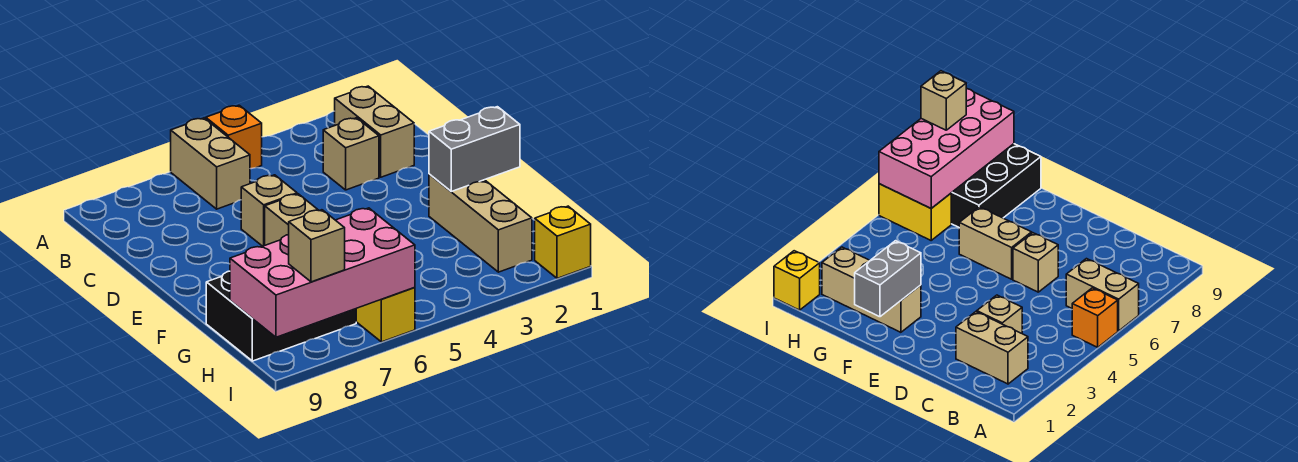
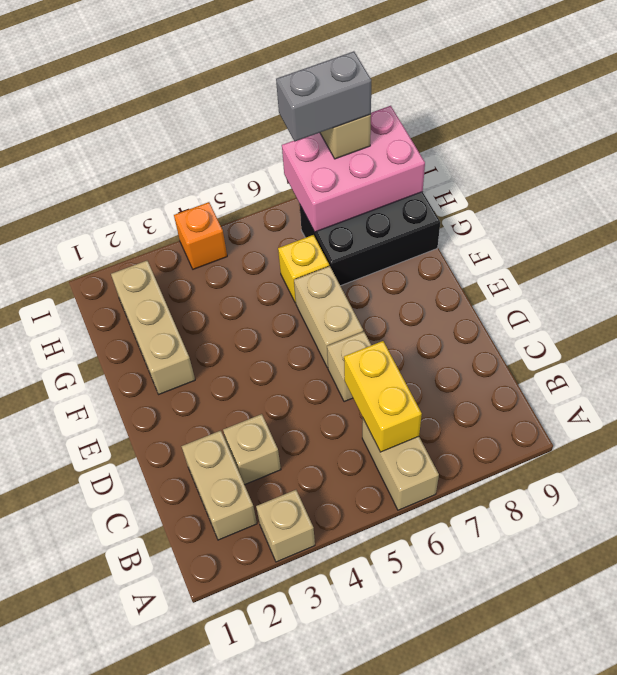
none -> tan brick A3 level 1
orange brick A5 level 1 -> orange brick I4 level 1
grey brick F1:F2 level 2 -> grey brick I7:I8 level 4
yellow brick H6:I6 level 1 -> yellow brick B6:C6 level 2
pink brick H6:I9 level 2 -> pink brick H7:I9 level 2
yellow brick I1 level 1 -> yellow brick G6 level 1

